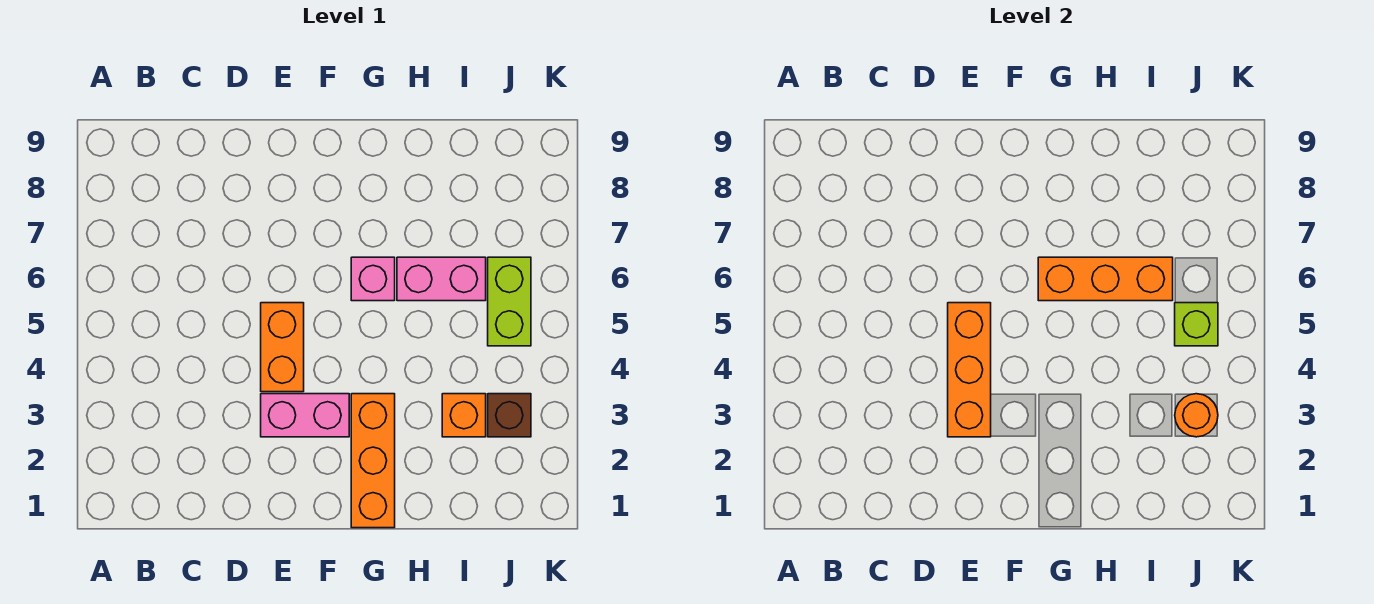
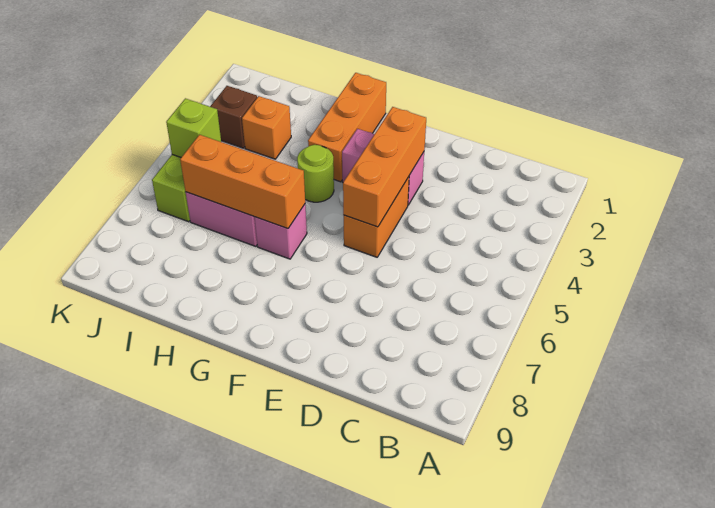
none -> lime round brick G4 level 1
orange round brick J3 level 2 -> none

